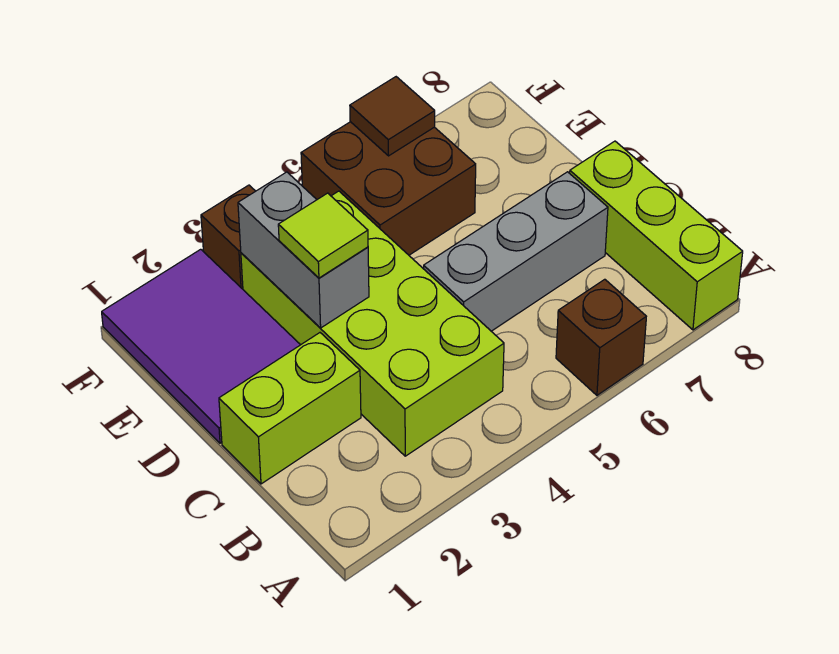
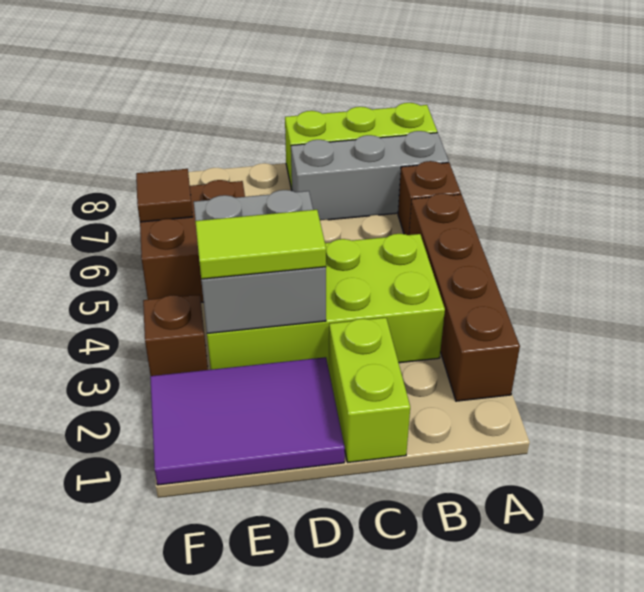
none -> brown brick A2:A5 level 1
grey brick C5:C7 level 1 -> grey brick A7:C7 level 1
grey brick D3:E3 level 2 -> grey brick D3:E4 level 2
lime tile D3 level 3 -> lime tile D3:E3 level 3

